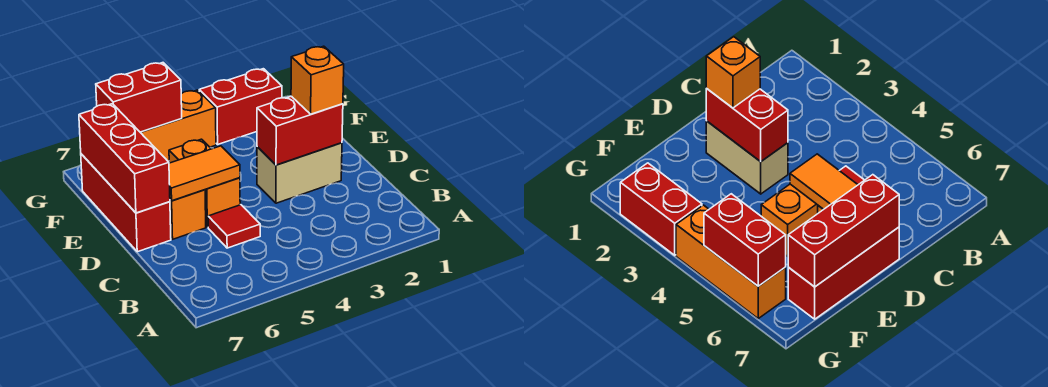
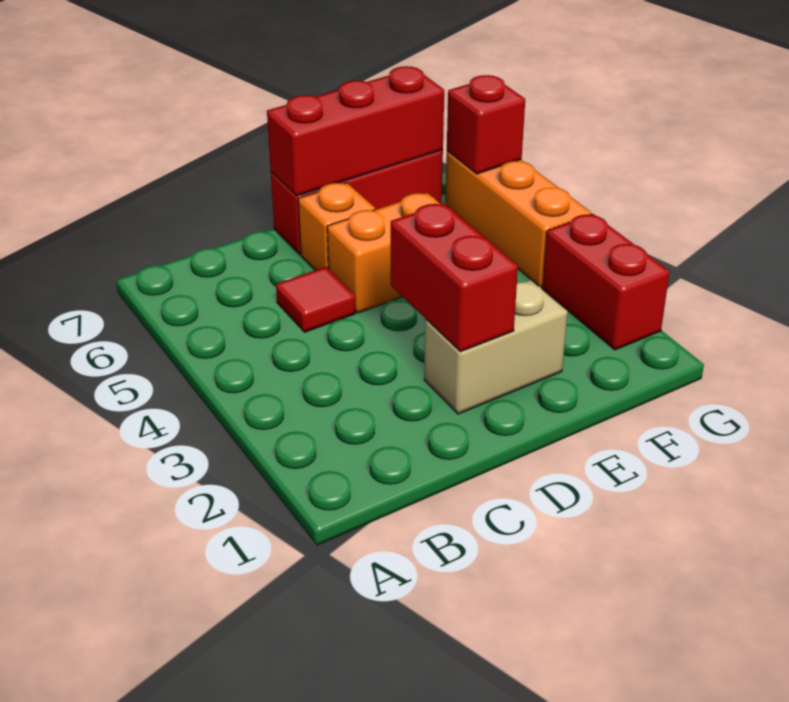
tan brick D2:D3 level 1 -> tan brick D2:E2 level 1
orange brick D2 level 3 -> none
orange tile D5:D6 level 2 -> none
red brick G5:G6 level 2 -> red brick G6 level 2

